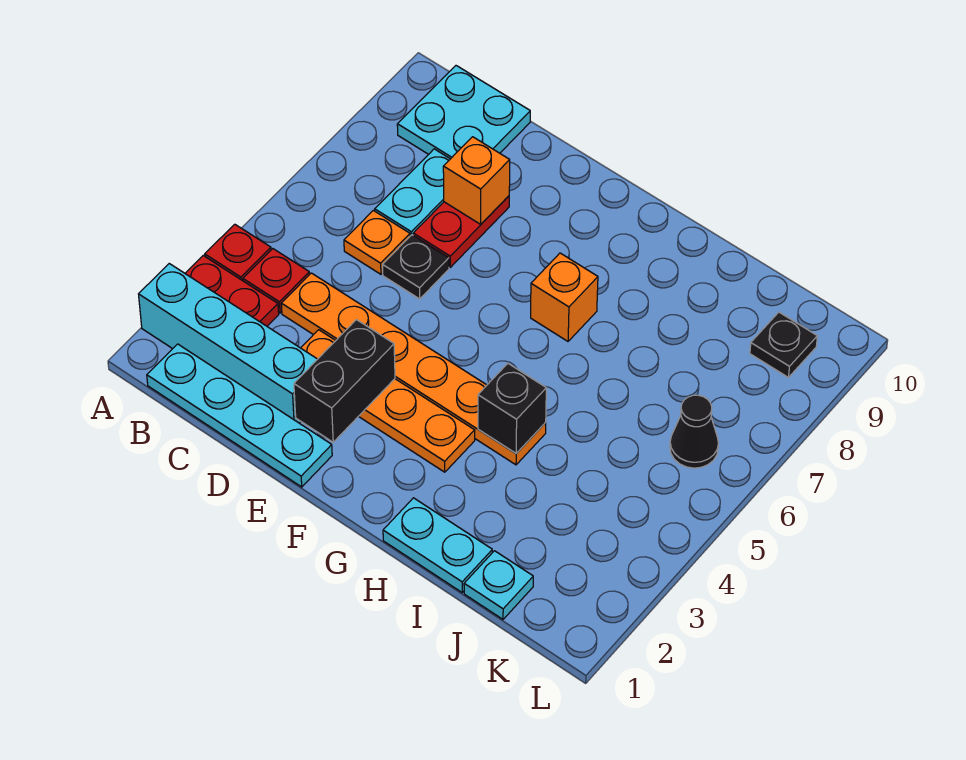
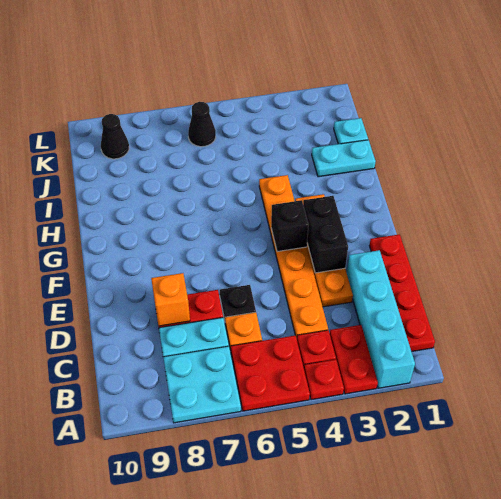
none -> red plate A5:B6 level 1
cyan plate B1:E1 level 1 -> red plate B1:E1 level 1
cyan plate B9:C10 level 1 -> cyan plate A7:B8 level 1
black brick E2:E3 level 2 -> black brick E3:F3 level 2
orange brick G7 level 1 -> none
cyan plate H1:I1 level 1 -> cyan plate I1:I2 level 1
black brick H4 level 2 -> black brick F4 level 2
black plate K9 level 1 -> black cone K9 level 1

